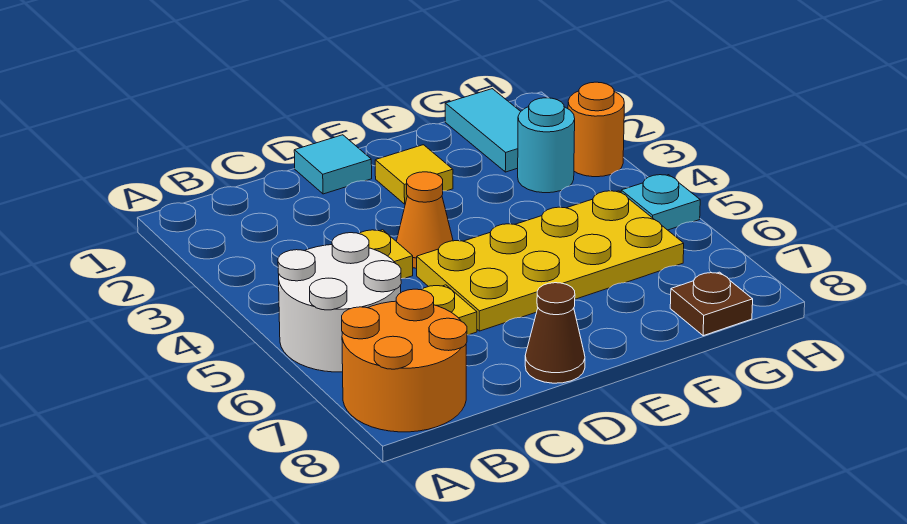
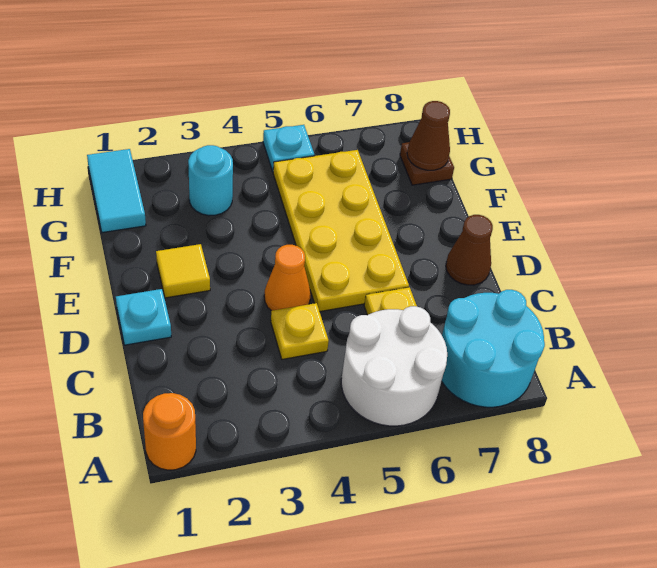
orange round brick A7:B8 level 1 -> cyan round brick A7:B8 level 1
cyan tile D1 level 1 -> cyan plate D1 level 1
cyan tile G1:G2 level 1 -> cyan tile G1:H1 level 1
none -> brown cone G8 level 2
orange round brick H3 level 1 -> orange round brick A1 level 1

